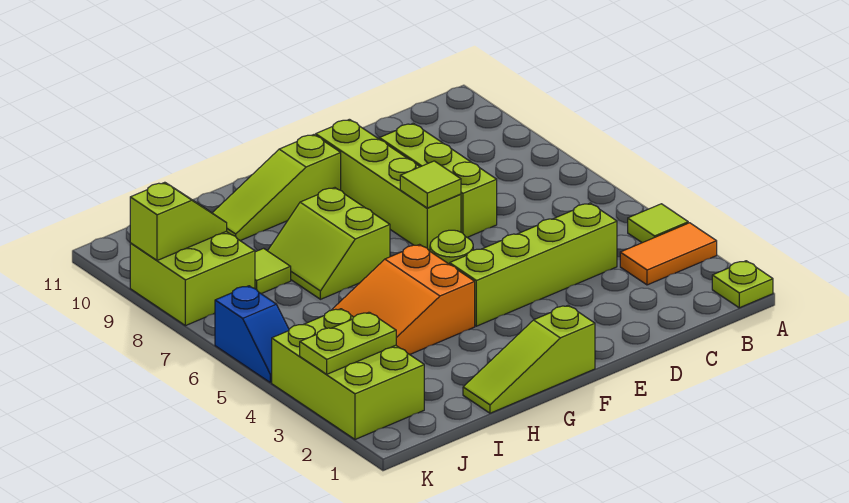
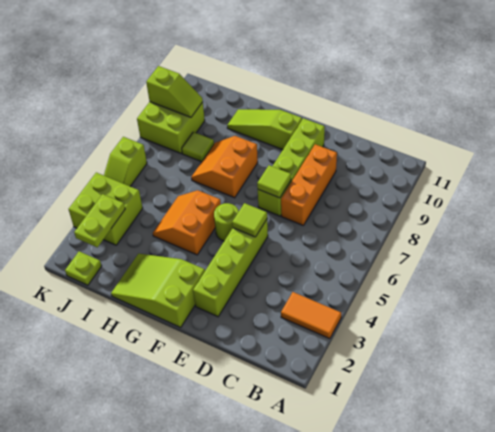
lime plate A1 level 1 -> lime plate J1 level 1
lime tile A4 level 1 -> lime tile E5 level 2
lime brick C4:F4 level 1 -> lime brick E2:E5 level 1
lime brick D7:D9 level 1 -> orange brick D7:D9 level 1
lime slope F1:H1 level 1 top F -> lime slope F1:H2 level 1 top F
orange slope G4:I5 level 1 top G -> orange slope G4:H5 level 1 top G
lime slope G7:H8 level 1 top G -> orange slope G7:H8 level 1 top G
lime brick J2:K4 level 1 -> lime brick J3:K4 level 1
lime plate J3:K3 level 2 -> lime plate J2:J3 level 2
blue slope K5:K6 level 1 top 6 -> lime slope K5:K6 level 1 top 6

